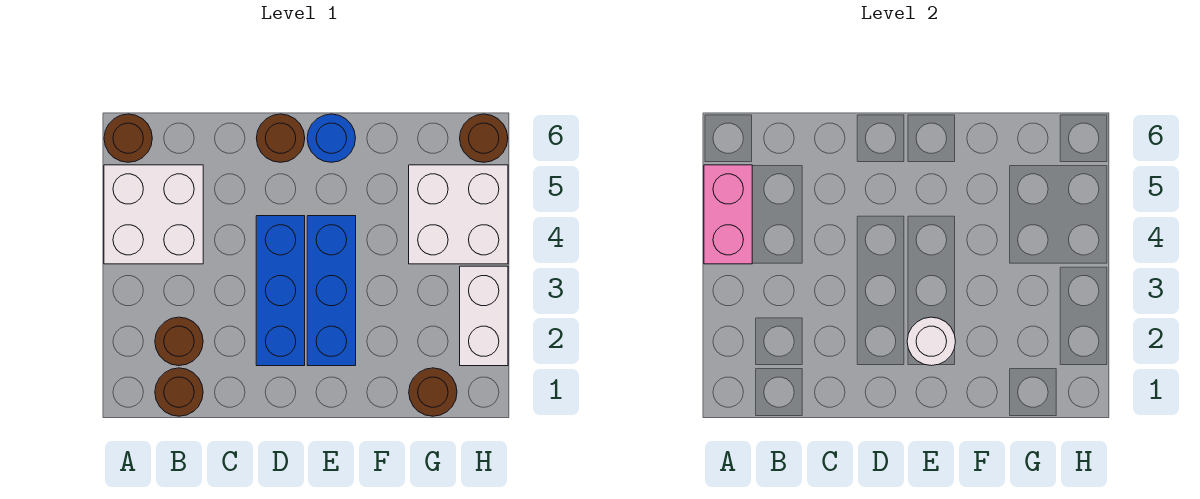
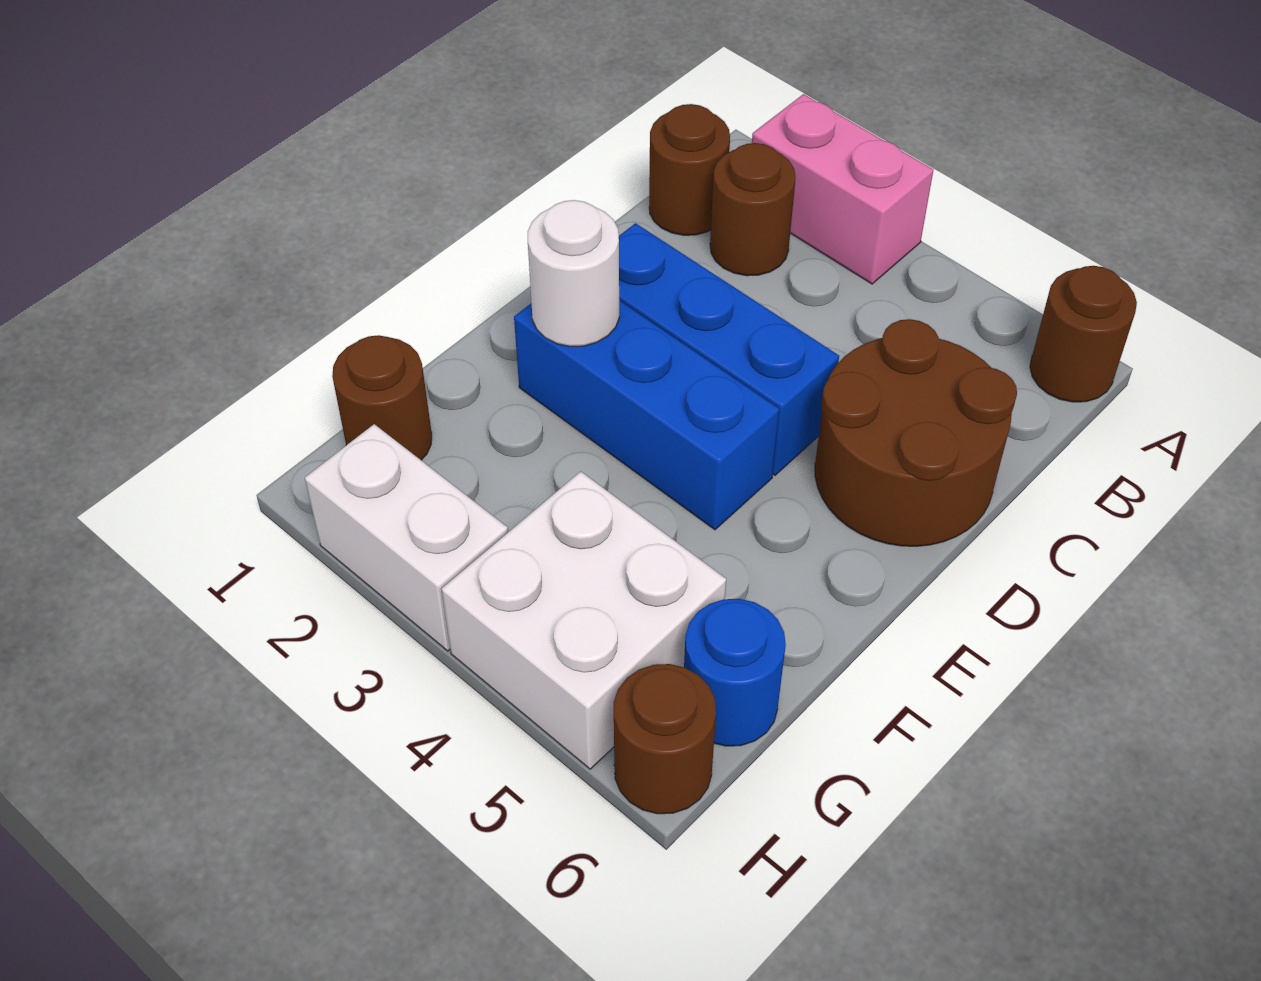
white brick A4:B5 level 1 -> none
pink brick A4:A5 level 2 -> pink brick A2:A3 level 1
brown round brick D6 level 1 -> brown round brick C5:D6 level 1
blue round brick E6 level 1 -> blue round brick G6 level 1

